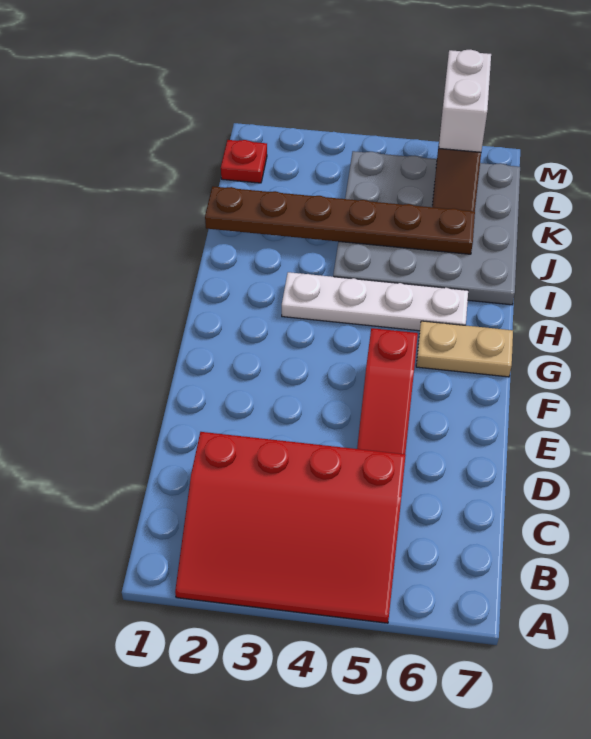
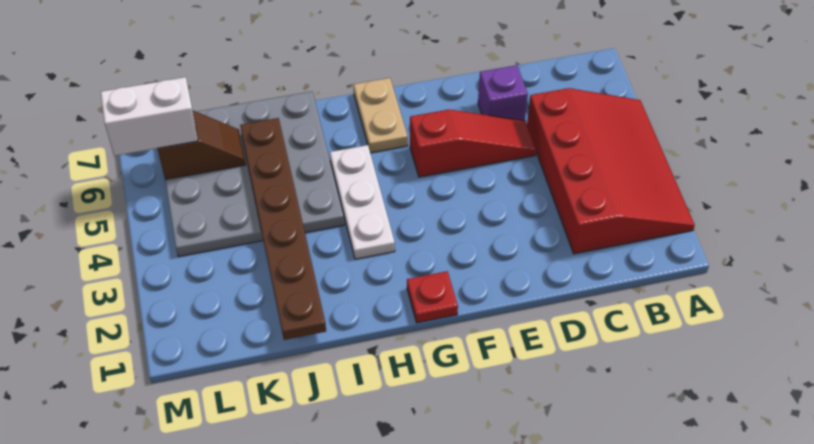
none -> purple brick D6 level 1
white plate H3:H6 level 1 -> white plate H3:H5 level 1
red plate L1 level 1 -> red plate G1 level 1

